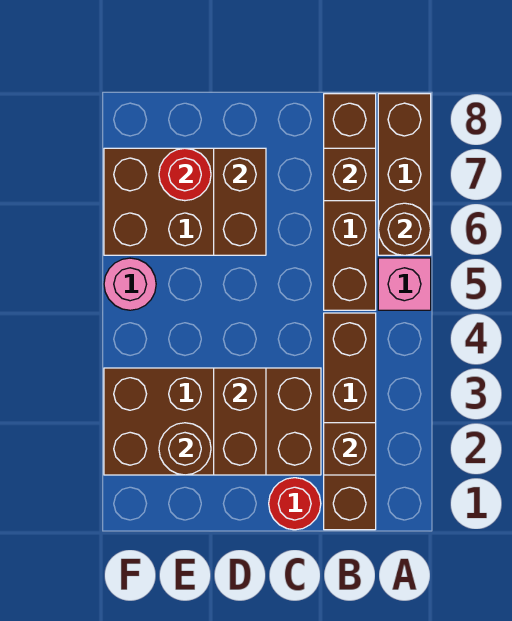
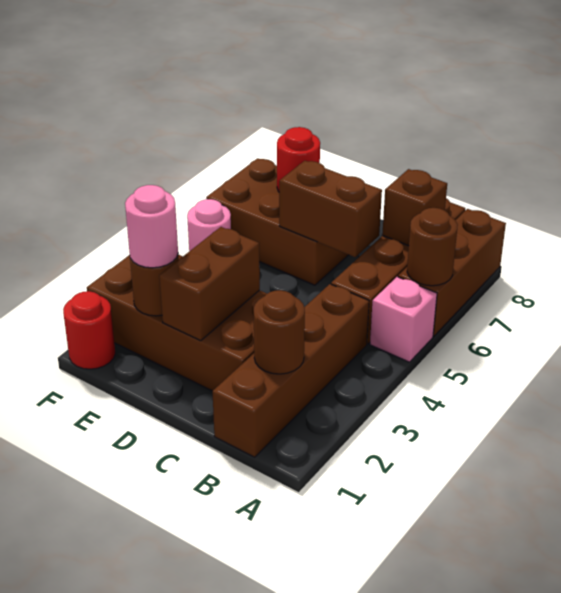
brown brick B2 level 2 -> brown round brick B2 level 2
red round brick C1 level 1 -> red round brick F1 level 1
brown brick D6:D7 level 2 -> brown brick C6:D6 level 2
none -> pink round brick E2 level 3

